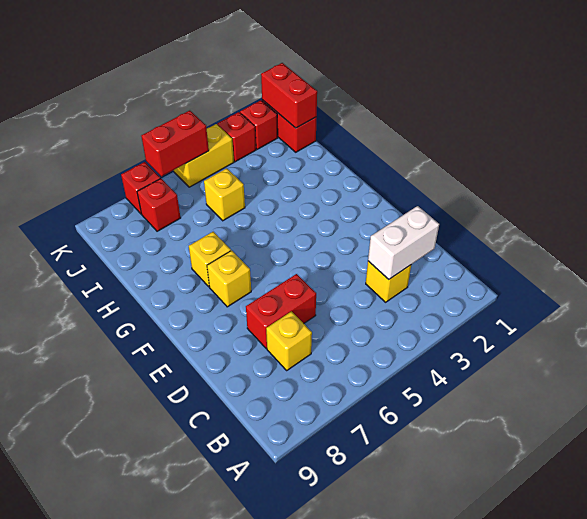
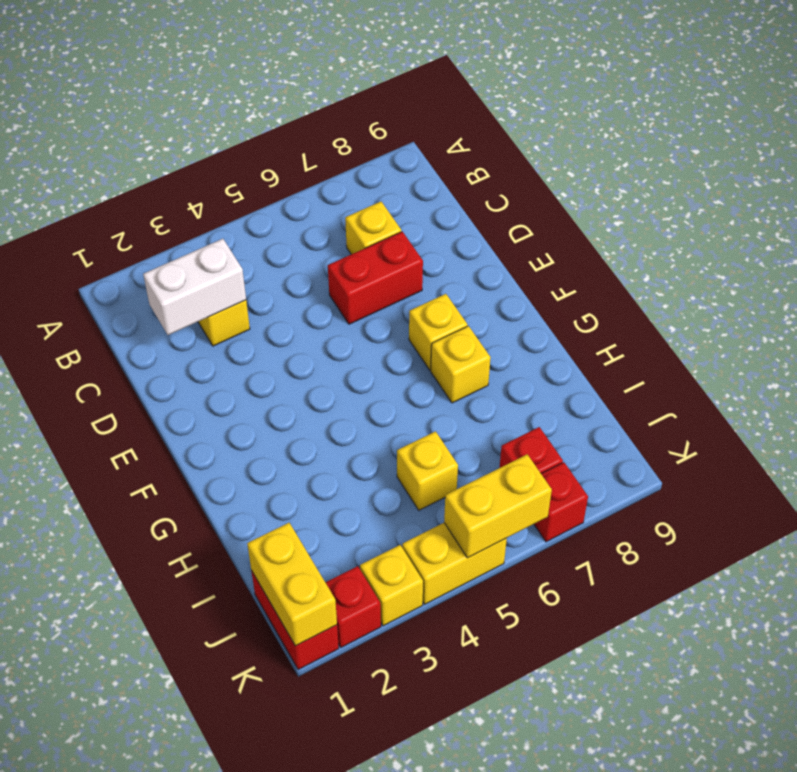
red brick J1:K1 level 2 -> yellow brick J1:K1 level 2
red brick K3 level 1 -> yellow brick K3 level 1
red brick K5:K6 level 2 -> yellow brick K5:K6 level 2

